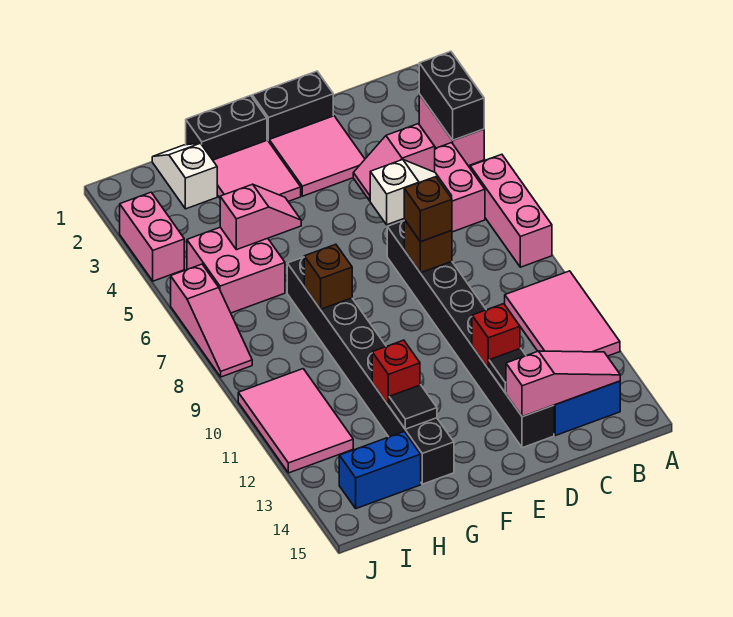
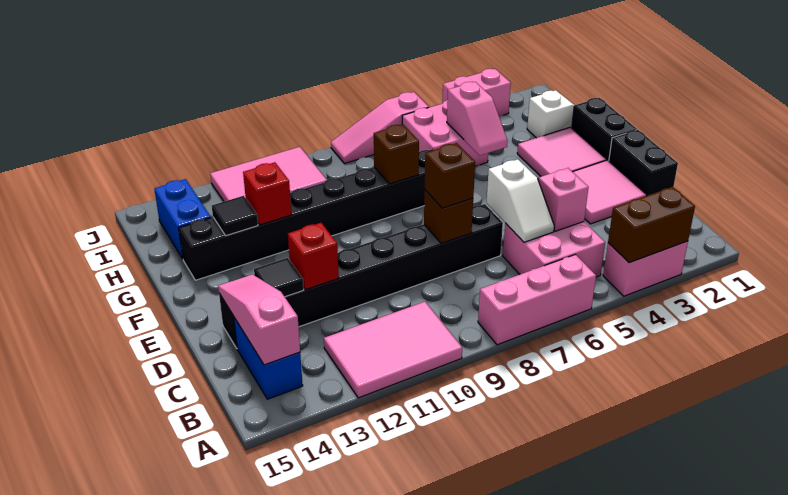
black brick A3:A4 level 2 -> brown brick A3:A4 level 2
pink slope B14:D14 level 2 top D -> pink slope B14:D14 level 2 top B

